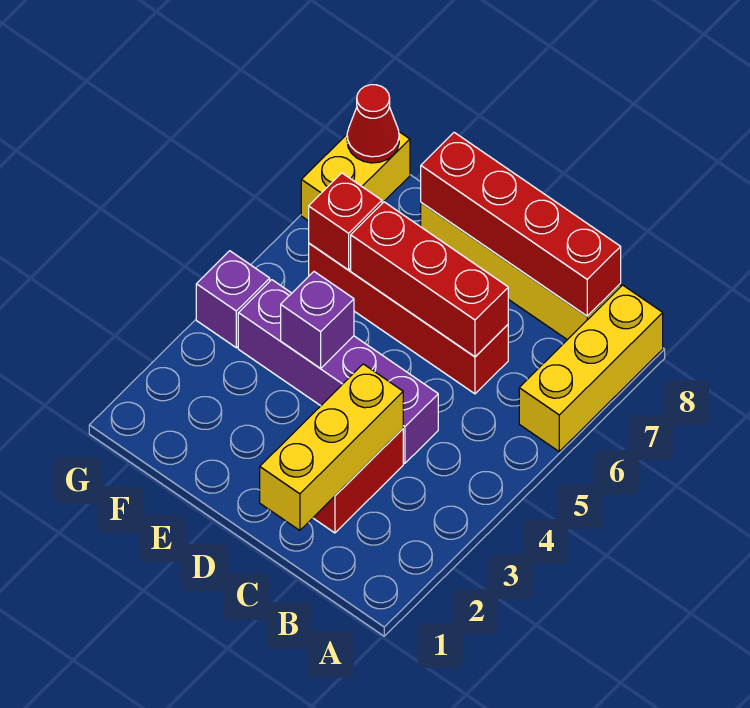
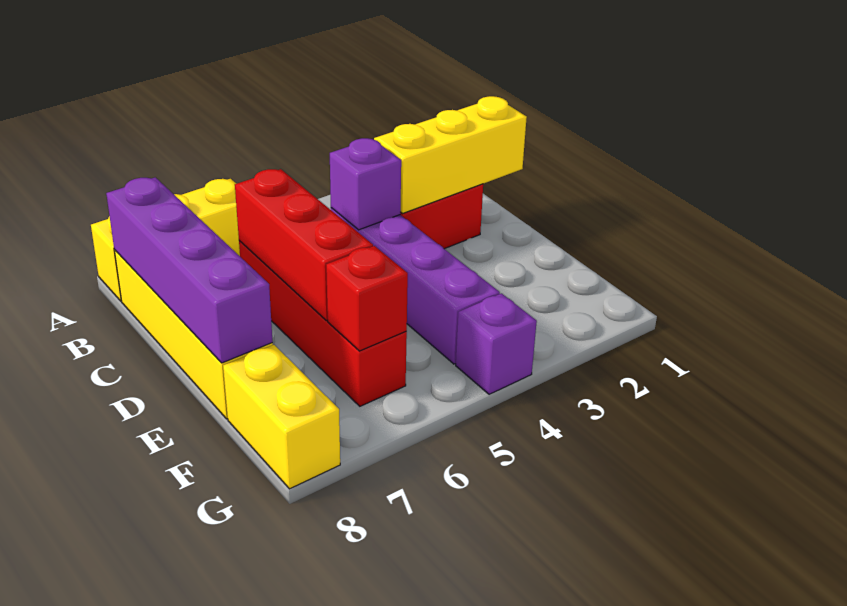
red brick B8:E8 level 2 -> purple brick B8:E8 level 2
purple brick E4 level 2 -> purple brick C4 level 2
yellow brick G7:G8 level 1 -> yellow brick F8:G8 level 1
red cone G8 level 2 -> none

